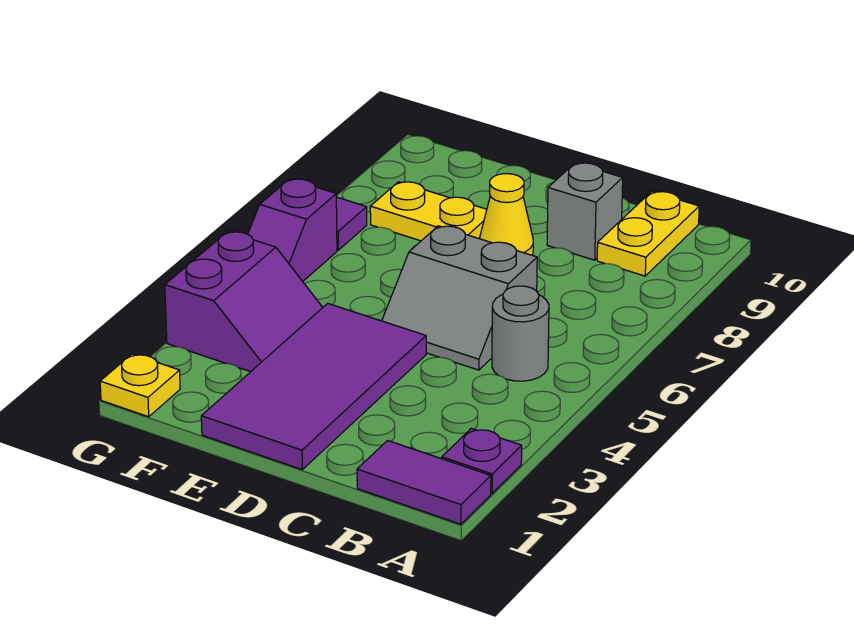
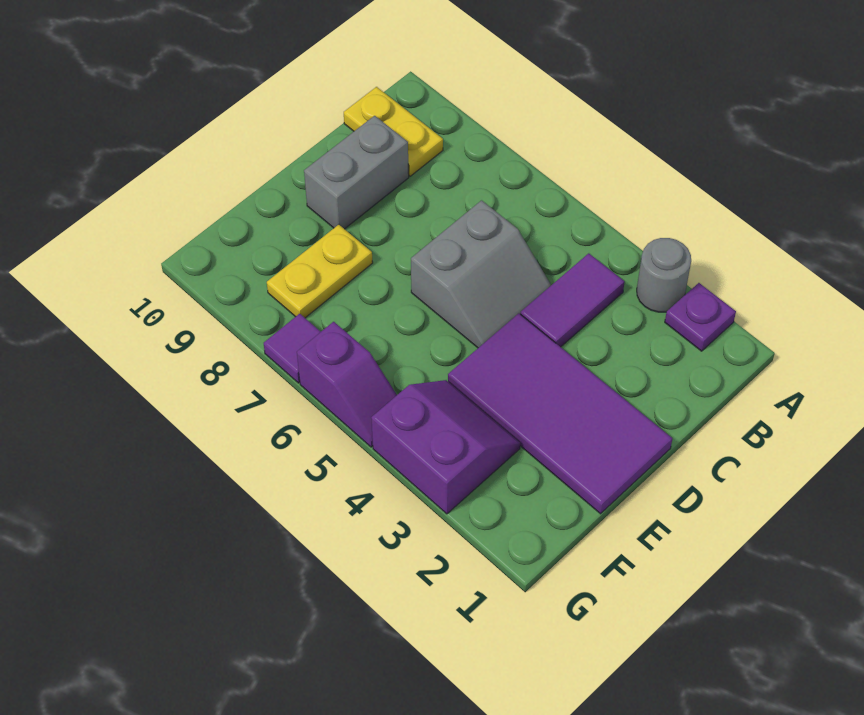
purple tile A1:B1 level 1 -> purple tile B4:C4 level 1
grey round brick B5 level 1 -> grey round brick A3 level 1
grey brick C9 level 1 -> grey brick C9:D9 level 1
yellow cone D8 level 1 -> none
yellow plate G1 level 1 -> none

